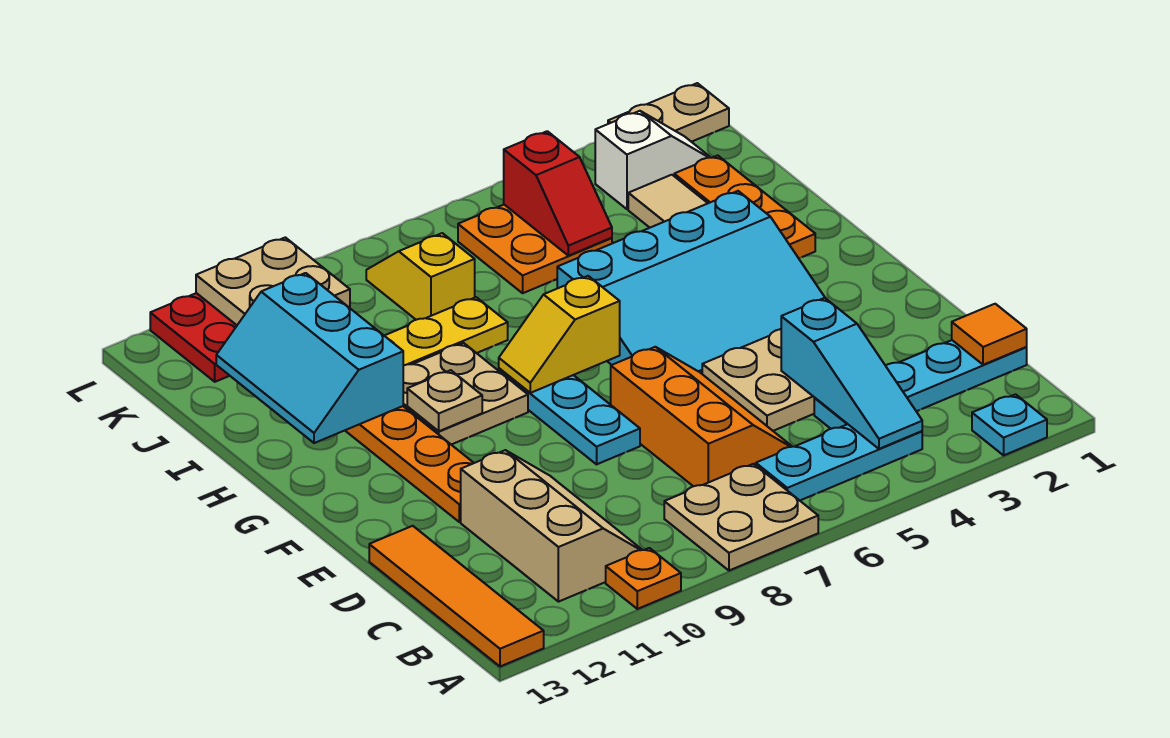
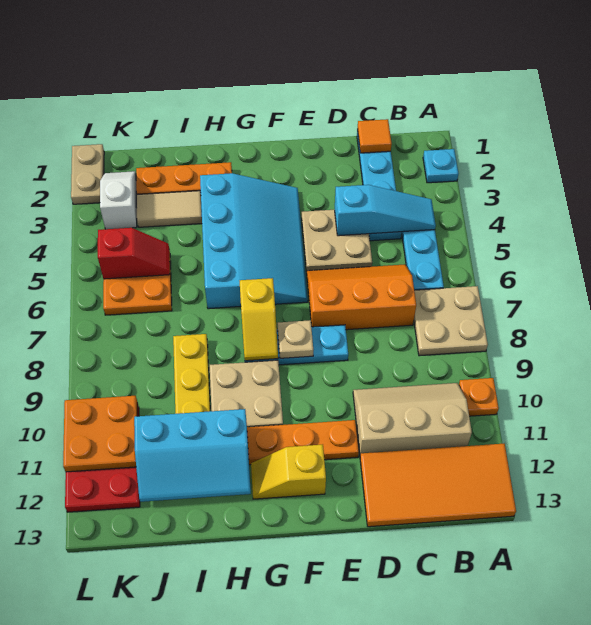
orange tile A13:D13 level 1 -> orange tile A12:D13 level 1
tan plate G10 level 2 -> tan plate F8 level 2
yellow slope J8:K8 level 1 top J -> yellow slope F12:G12 level 1 top F
tan plate K10:L11 level 2 -> orange plate K10:L11 level 2

